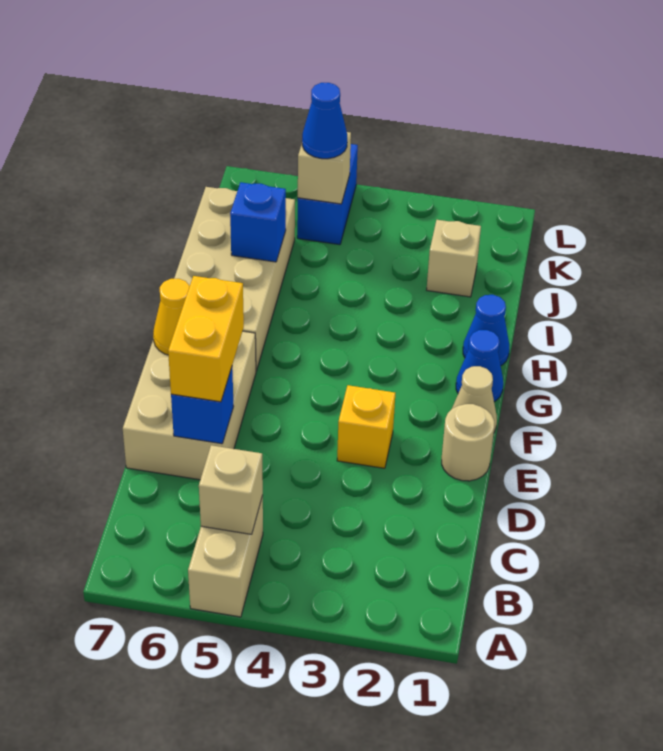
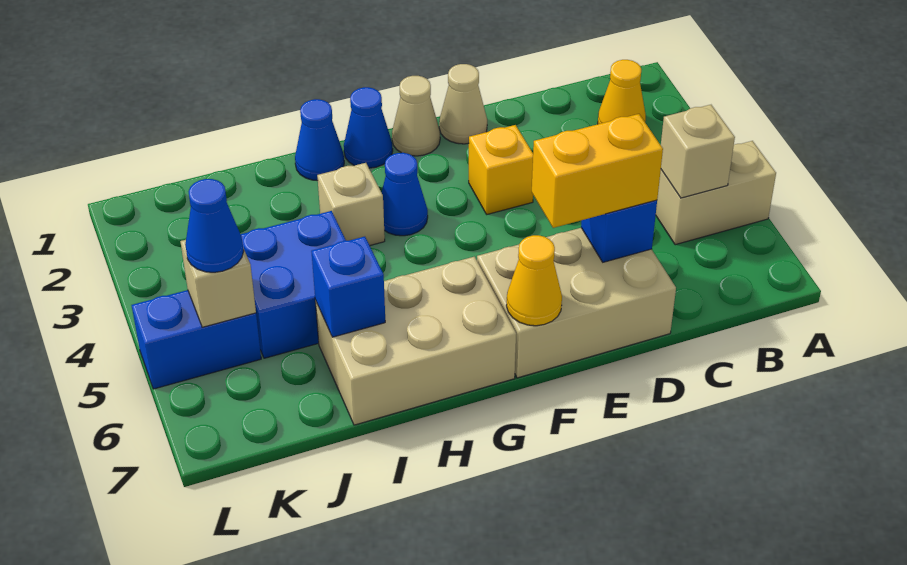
none -> yellow cone B2 level 1
tan round brick E1 level 1 -> tan cone E1 level 1
none -> blue cone G3 level 1
tan brick G6:J7 level 1 -> tan brick G6:I7 level 1
none -> blue brick I4:J5 level 1
tan brick J2 level 1 -> tan brick H3 level 1

